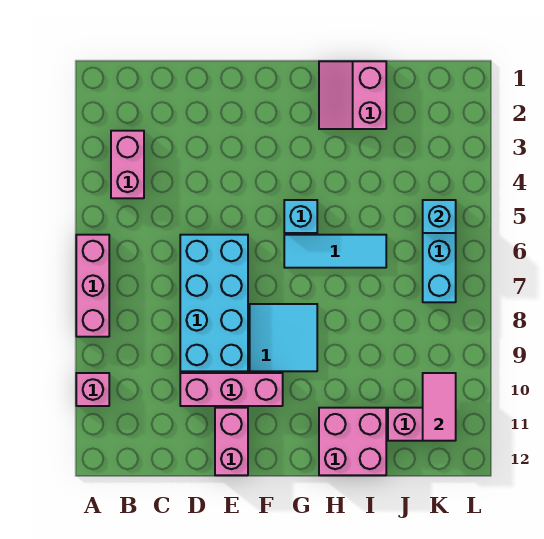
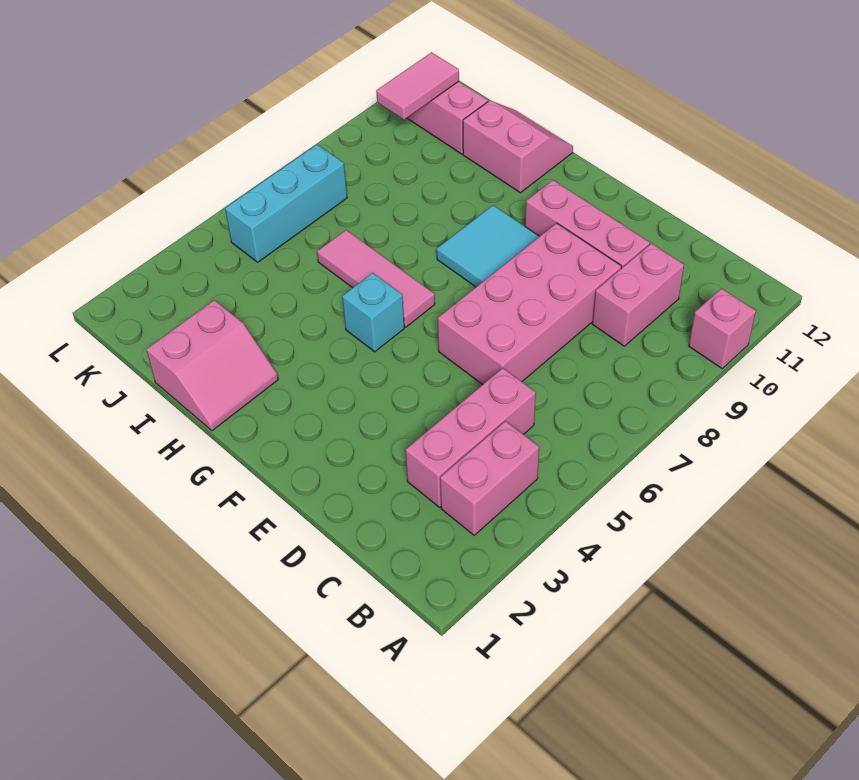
pink brick A6:A8 level 1 -> pink brick C3:C5 level 1
cyan brick D6:E9 level 1 -> pink brick D6:E9 level 1
pink brick E11:E12 level 1 -> pink brick C9:C10 level 1
cyan tile G6:I6 level 1 -> pink tile G6:I6 level 1
pink brick H11:I12 level 1 -> pink slope H11:I12 level 1 top 11
cyan brick K5 level 2 -> none

